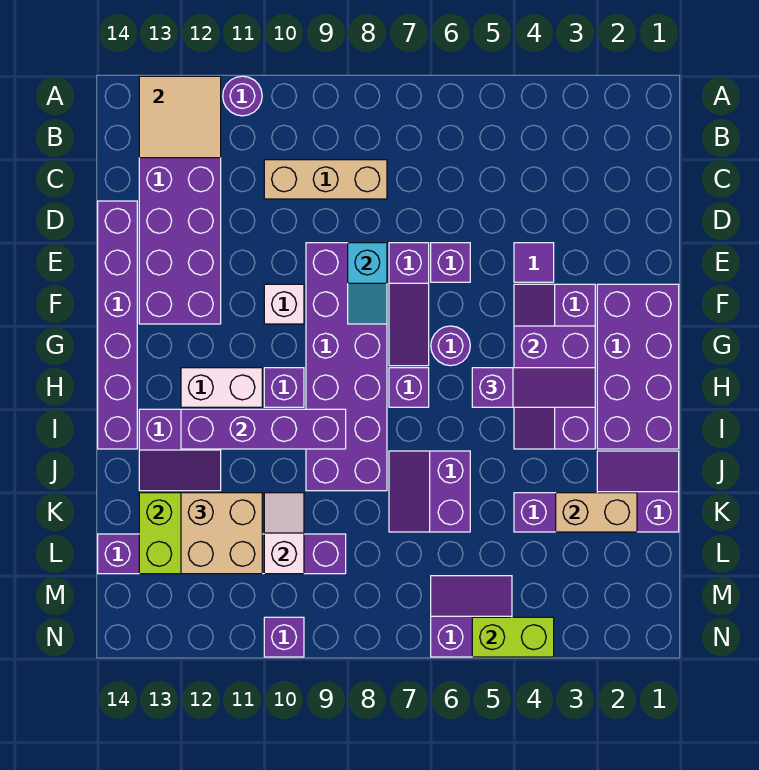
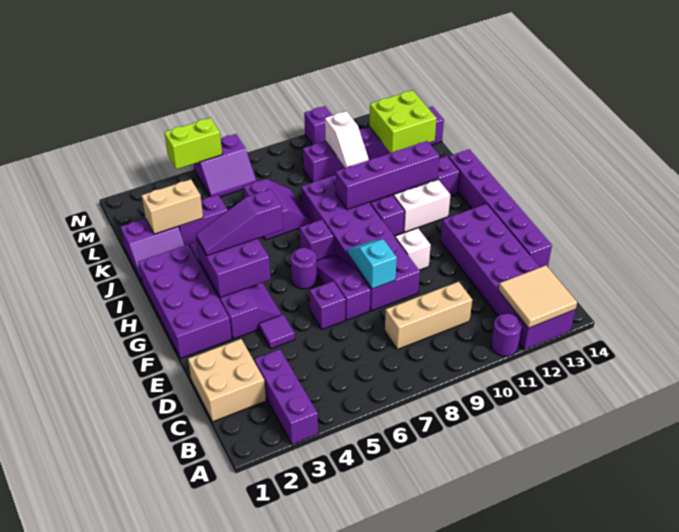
none -> purple brick A3:C3 level 1
tan brick K11:L12 level 3 -> tan brick C1:D2 level 1

